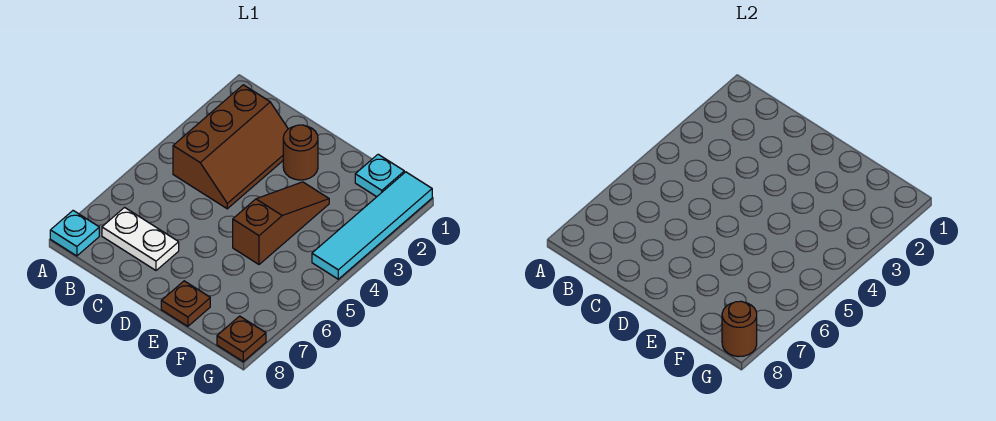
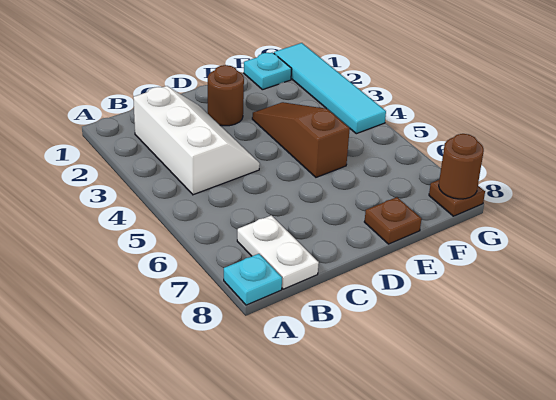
brown slope B2:C4 level 1 top B -> white slope B2:C4 level 1 top B
white plate B7:C7 level 1 -> white plate B7:B8 level 1

